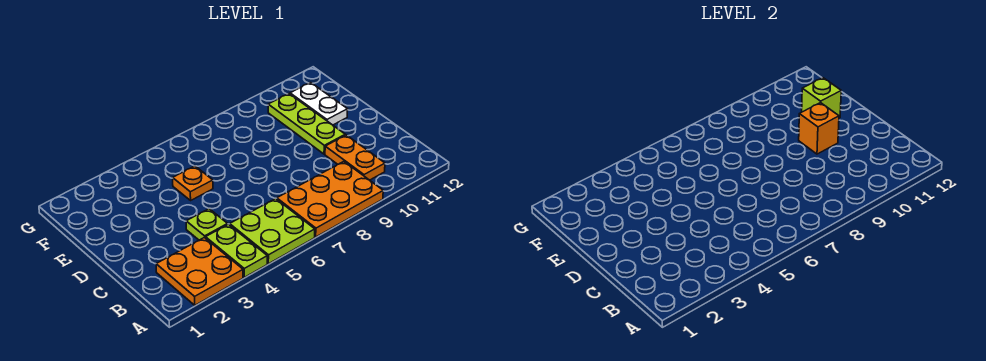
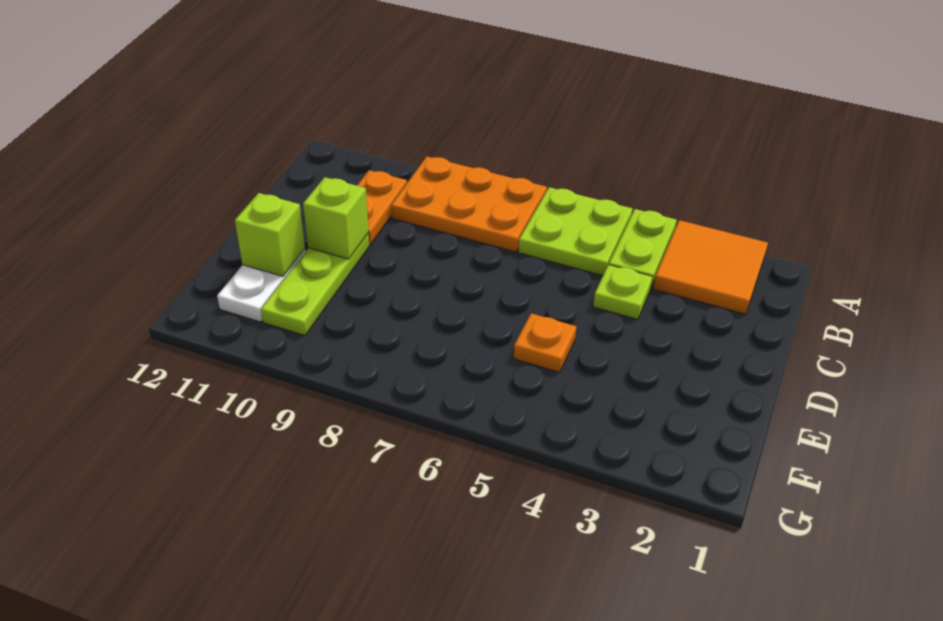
orange plate A2:B3 level 1 -> orange tile A2:B3 level 1
orange brick D10 level 2 -> lime brick D10 level 2

